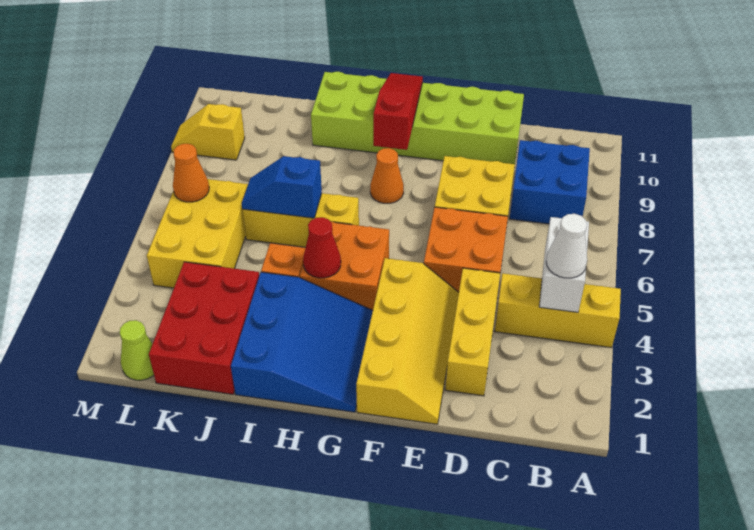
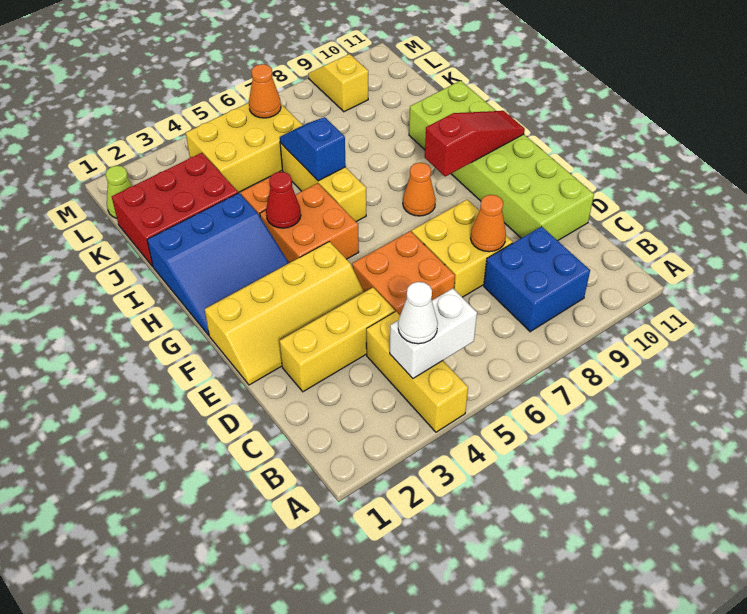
none -> orange cone D8 level 2

